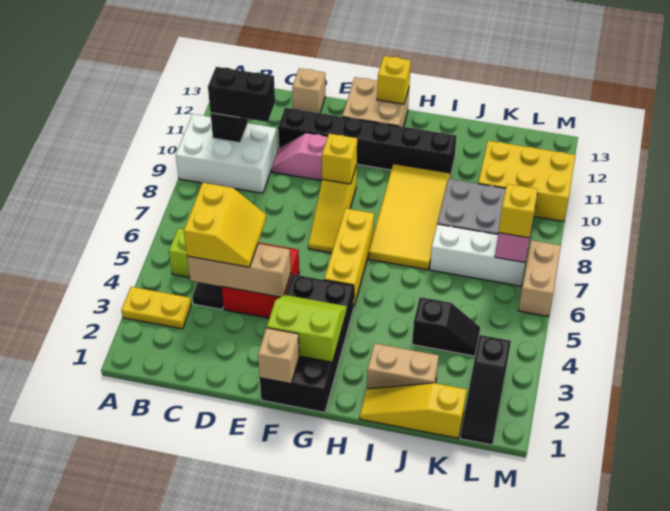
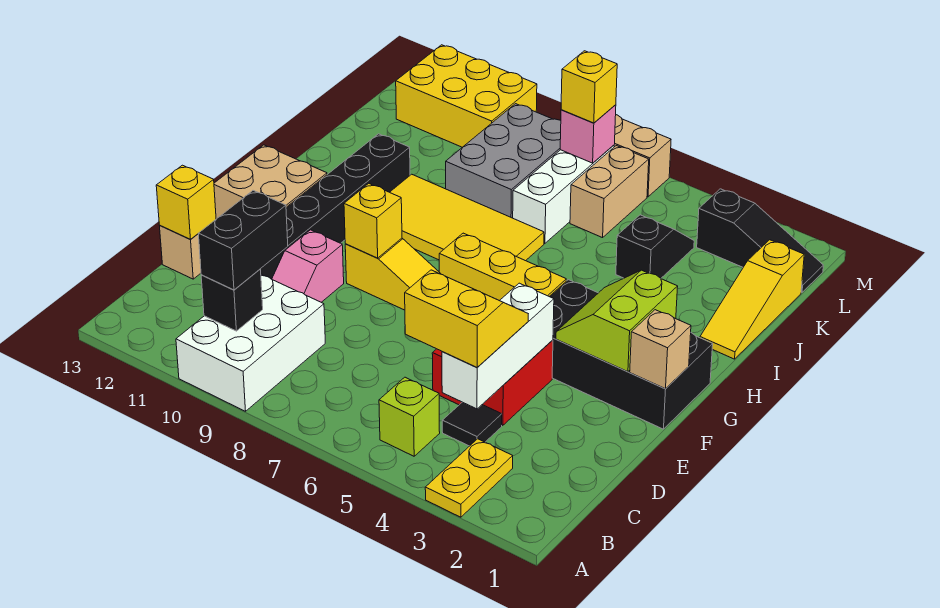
tan brick C4:E4 level 2 -> white brick C4:E4 level 2
yellow brick G13 level 2 -> yellow brick D13 level 2
tan brick I2:J2 level 1 -> tan brick K6:L6 level 1
yellow brick K10:M11 level 1 -> yellow brick L10:M12 level 1

